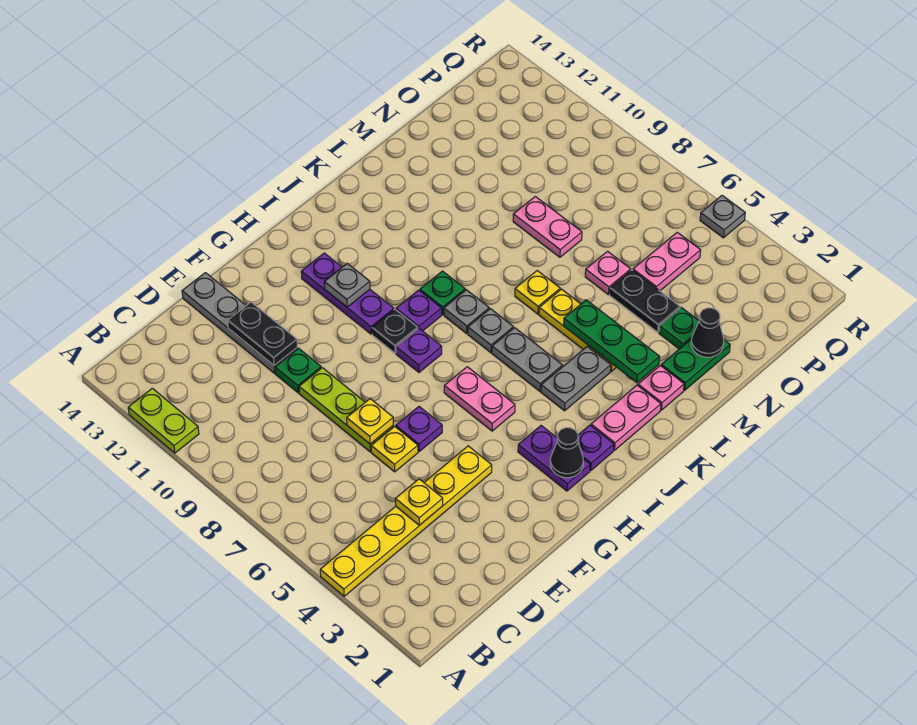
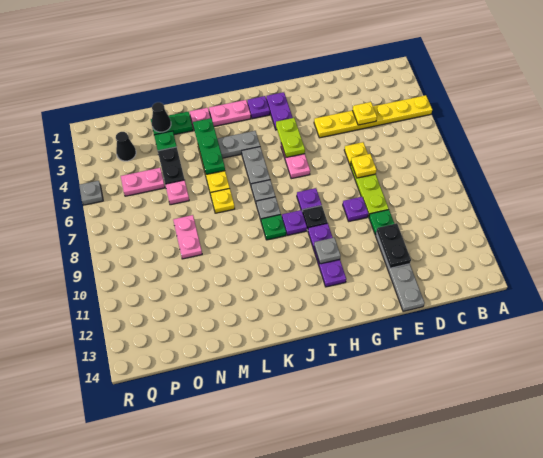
lime plate A11:A12 level 1 -> lime plate H4:H5 level 2
purple plate F6 level 1 -> purple plate F9 level 1
black cone H2 level 2 -> black cone P3 level 1

